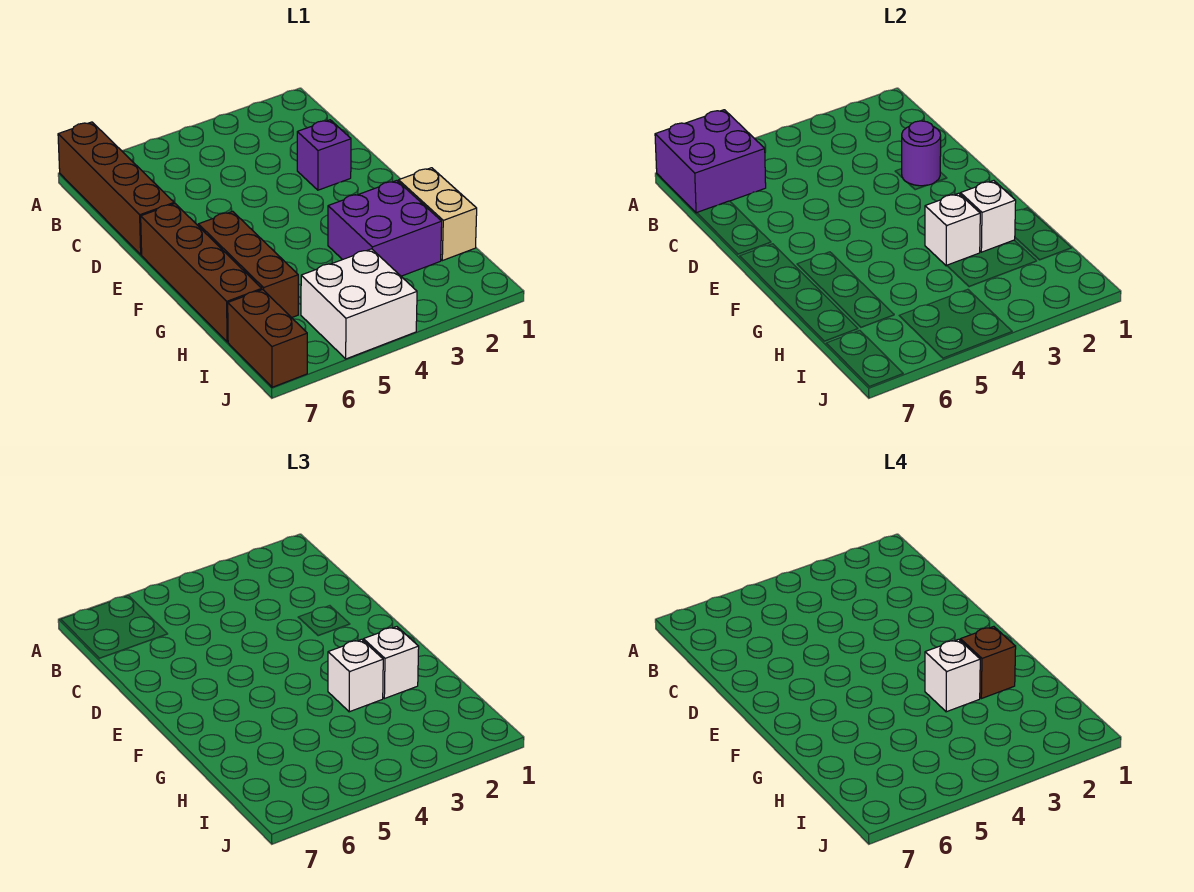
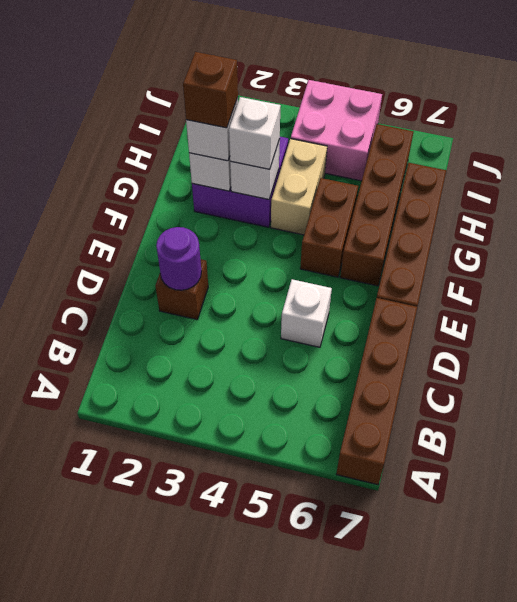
purple brick A6:B7 level 2 -> none
purple brick D2 level 1 -> brown brick D2 level 1
brown brick F6:H6 level 1 -> brown brick F6:I6 level 1
tan brick G1:H1 level 1 -> tan brick G4:H4 level 1
white brick G3 level 4 -> white brick D5 level 1
white brick I4:J5 level 1 -> pink brick I4:J5 level 1
brown brick I7:J7 level 1 -> brown brick F5:G5 level 1

